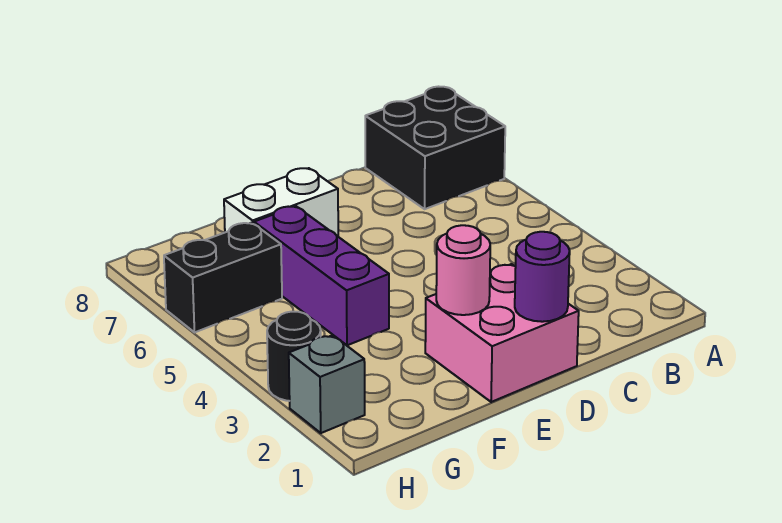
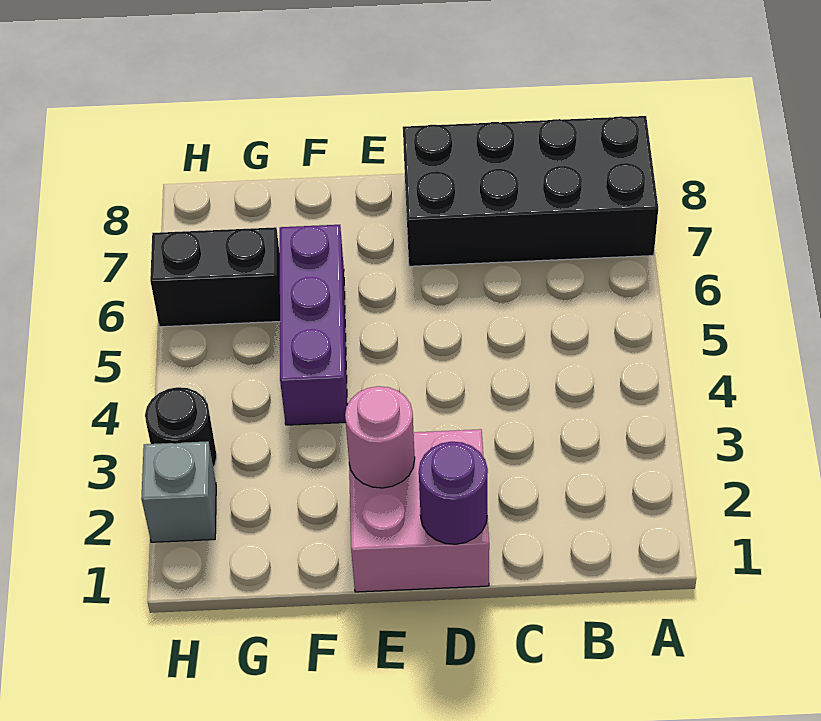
black brick A7:B8 level 1 -> black brick A7:D8 level 1
white brick E7:F7 level 1 -> none

